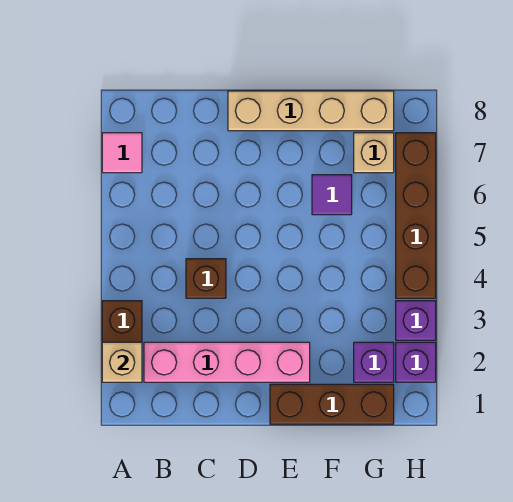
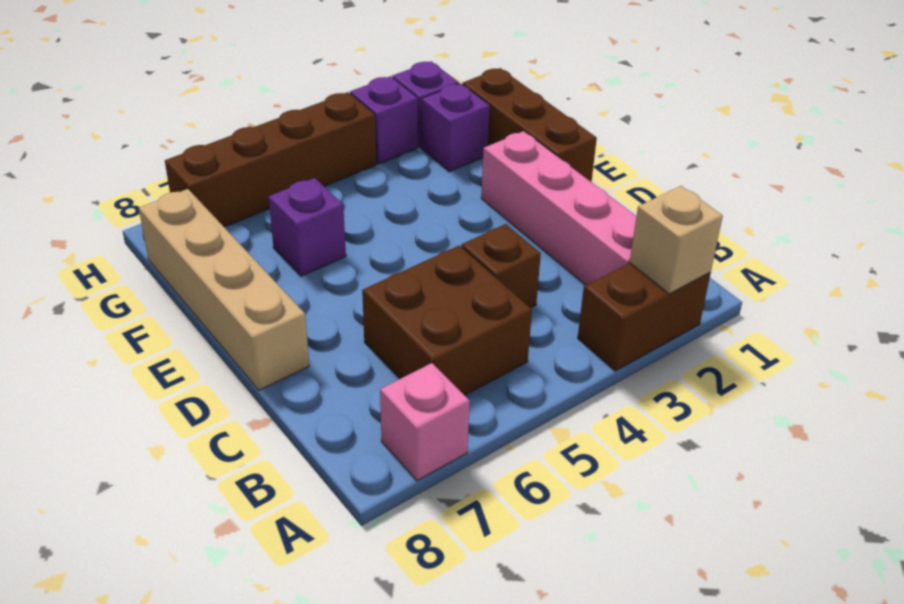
pink tile A7 level 1 -> pink brick A7 level 1
none -> brown brick B5:C6 level 1
purple tile F6 level 1 -> purple brick F6 level 1
tan brick G7 level 1 -> none

